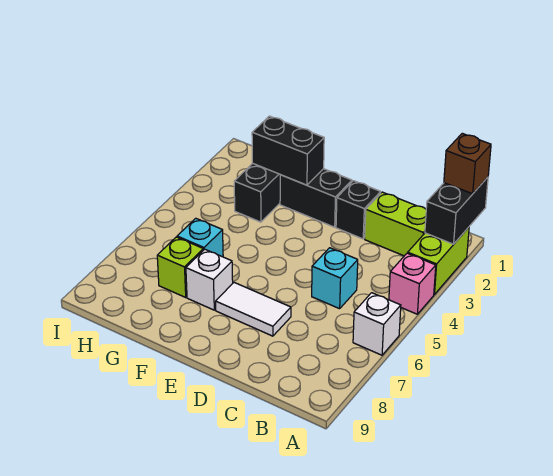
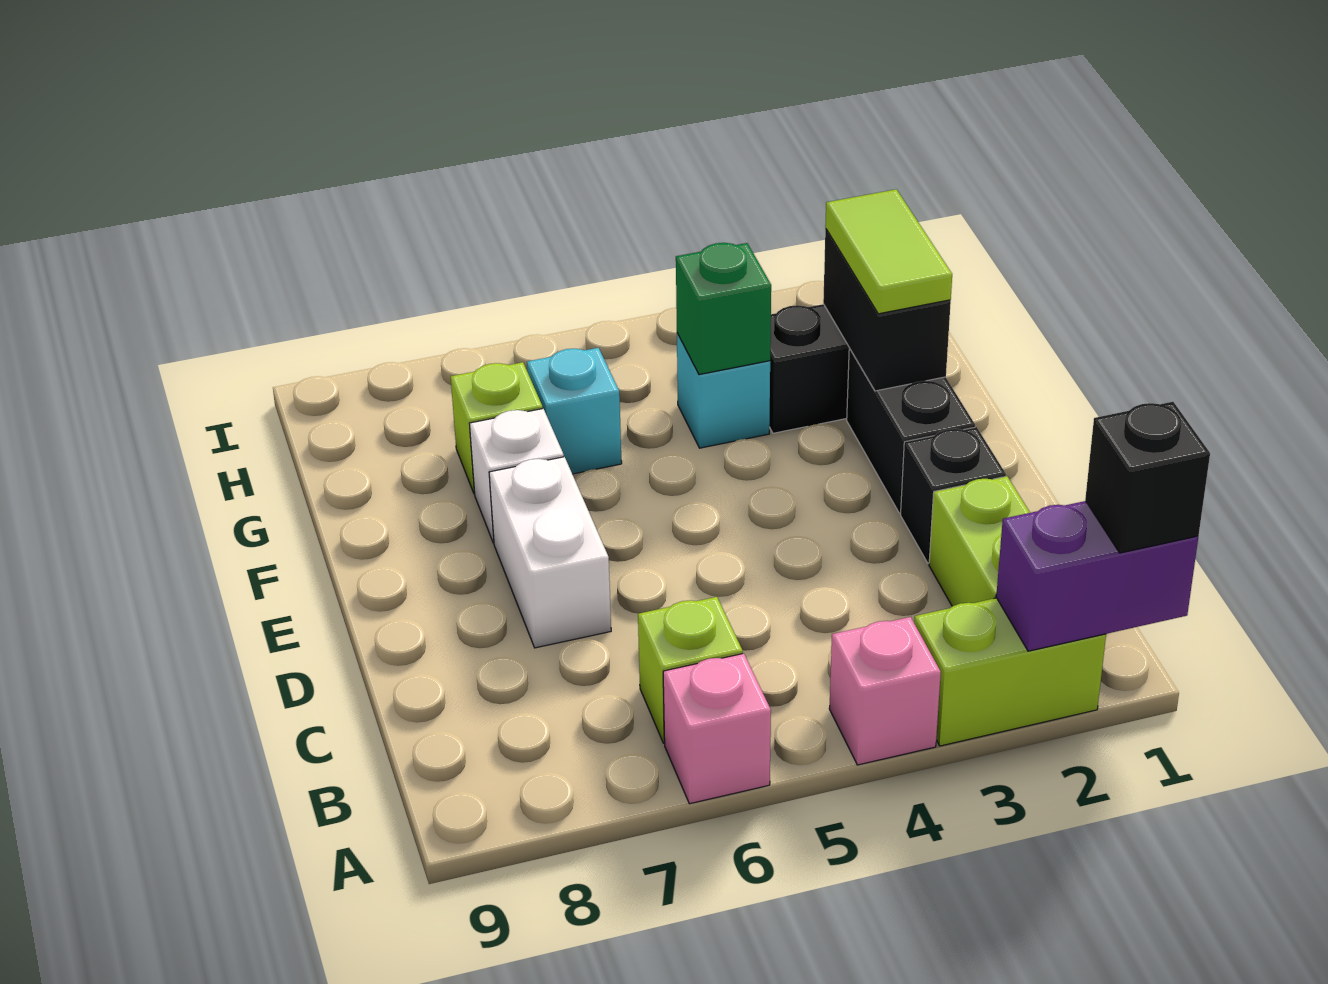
black brick A1:A2 level 2 -> purple brick A1:A2 level 2
brown brick A1 level 3 -> black brick A1 level 3
white brick A6 level 1 -> pink brick A6 level 1
none -> lime brick B6 level 1
cyan brick C5 level 1 -> cyan brick G4 level 1
white tile D7:E7 level 1 -> white brick D7:E7 level 1
none -> lime tile F2:G2 level 3
none -> green brick G4 level 2

